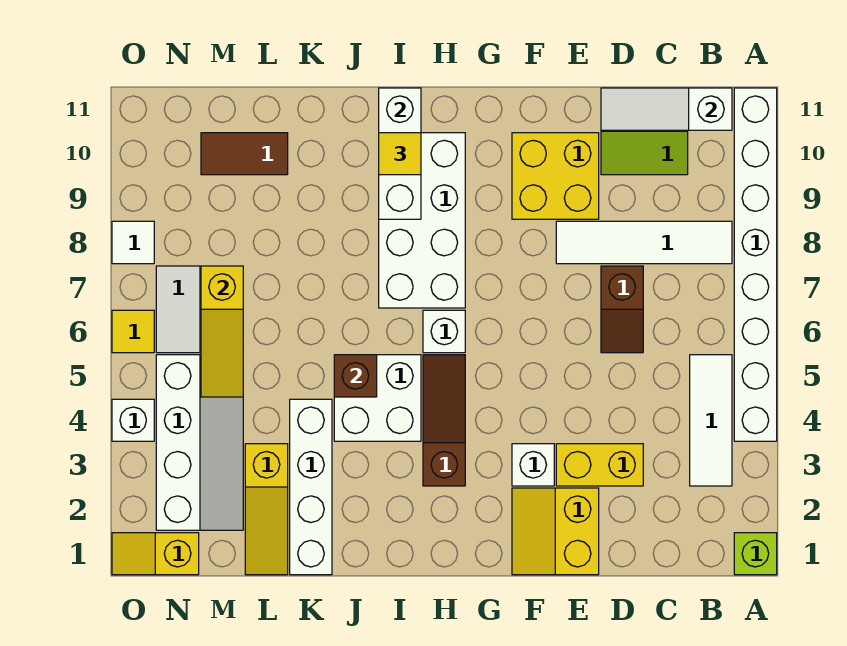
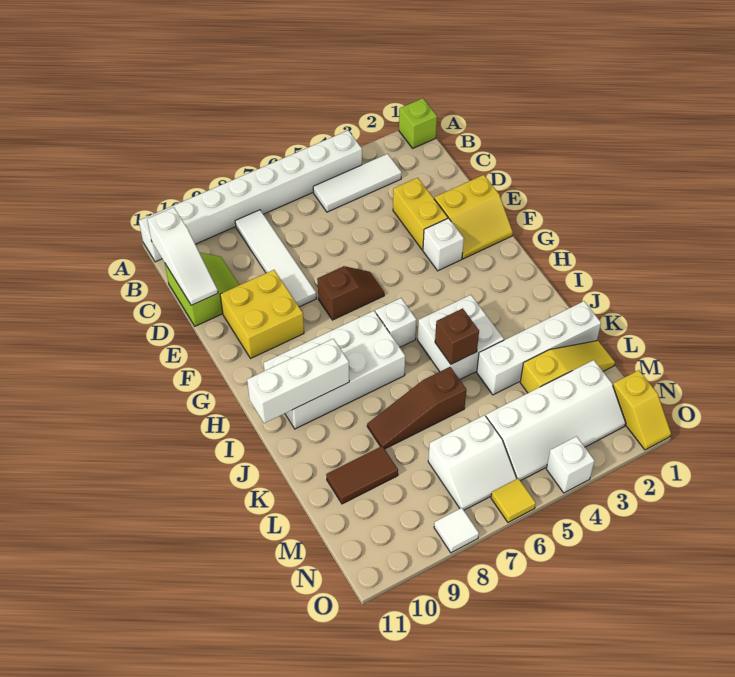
brown slope D6:D7 level 1 top 7 -> brown slope F6:F7 level 1 top 7
brown slope H3:H5 level 1 top 3 -> brown slope K6:K8 level 1 top 6
yellow tile I10 level 3 -> none
brown tile L10:M10 level 1 -> brown tile L9:L10 level 1
white slope M2:N5 level 1 top N -> white slope M2:N5 level 1 top M
yellow slope M5:M7 level 2 top 7 -> none

